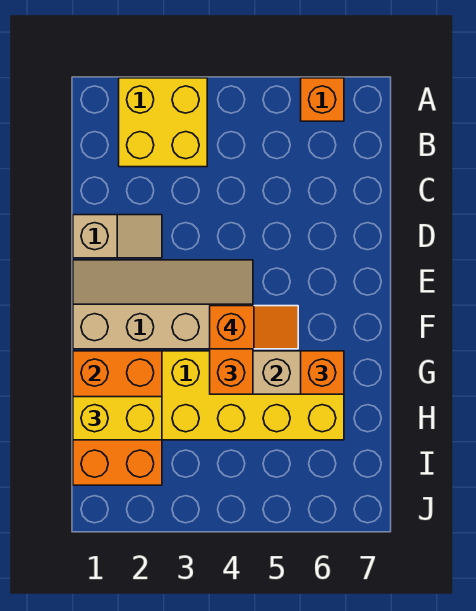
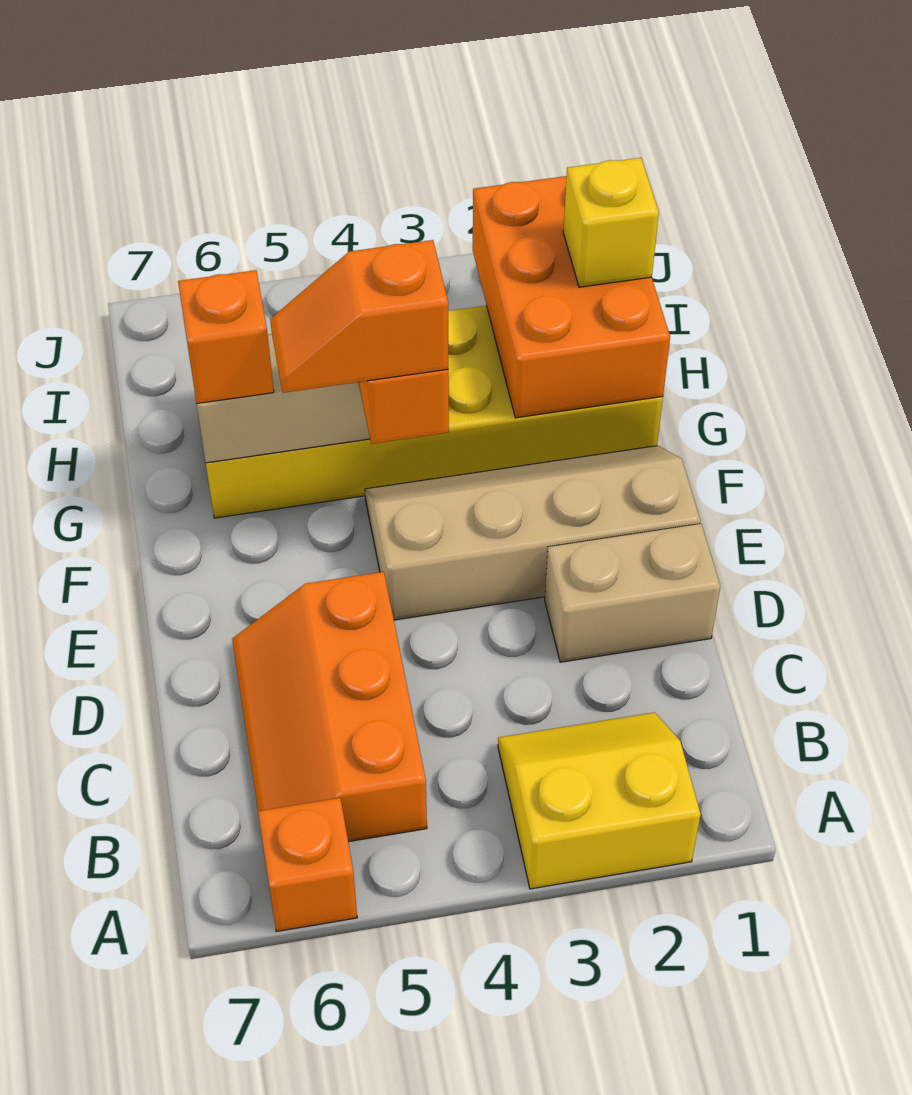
yellow brick A2:B3 level 1 -> yellow slope A2:B3 level 1 top A
none -> orange slope B5:D6 level 1 top 5
tan slope D1:D2 level 1 top 1 -> tan brick D1:D2 level 1
tan slope E1:F4 level 1 top F -> tan slope E1:F4 level 1 top E
yellow brick H1:H2 level 3 -> yellow brick H1 level 3

